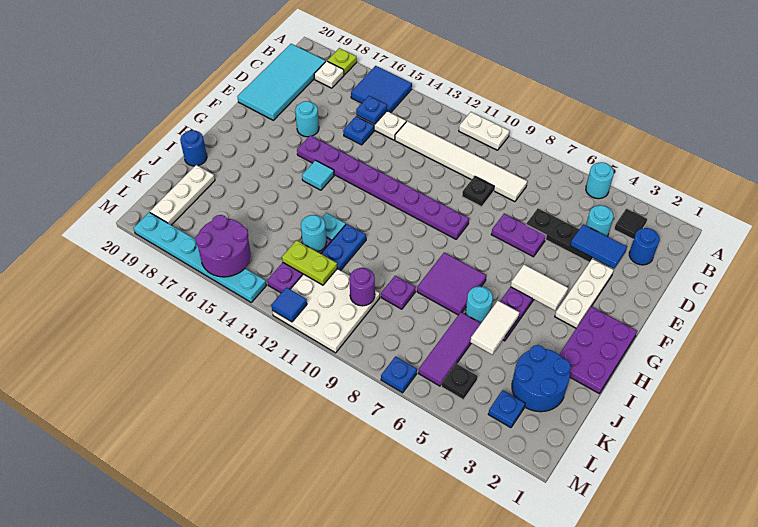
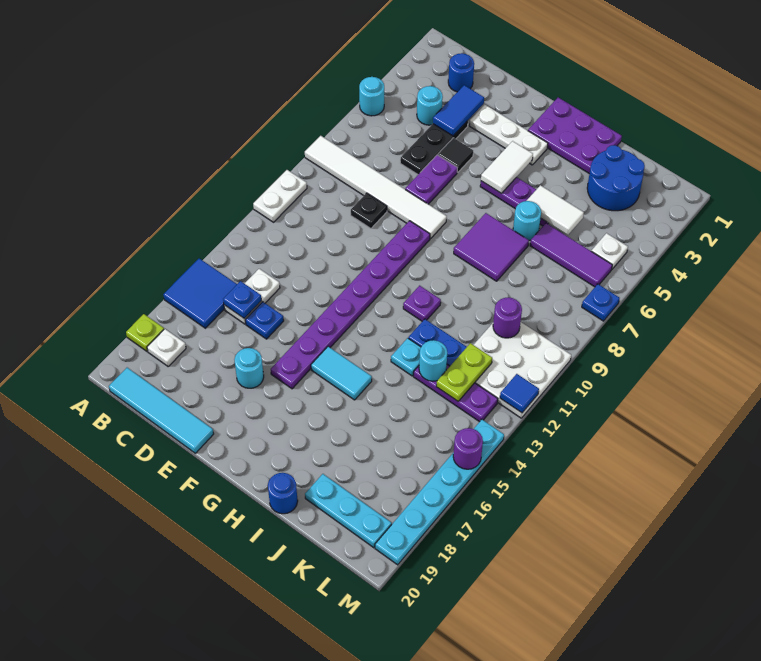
black tile B3 level 1 -> black tile E5 level 1
cyan tile B19:E20 level 1 -> cyan tile B20:E20 level 1
white tile C8:C13 level 1 -> white tile A8:F8 level 1
cyan tile G15 level 1 -> cyan tile G15:H15 level 1
purple plate J9 level 1 -> purple plate H11 level 1
white plate J19:L19 level 1 -> cyan plate J19:L19 level 1
blue plate L3 level 1 -> none
black plate L5 level 1 -> white plate L5 level 1
purple round brick L15:M16 level 2 -> purple round brick M15 level 2

